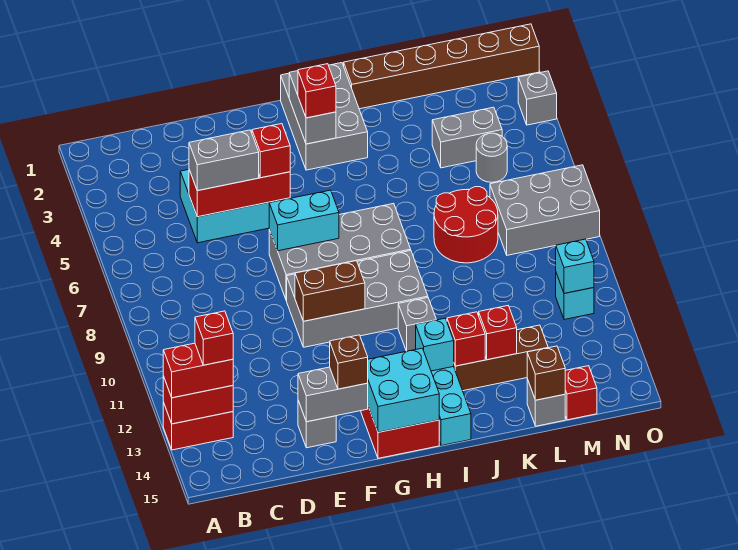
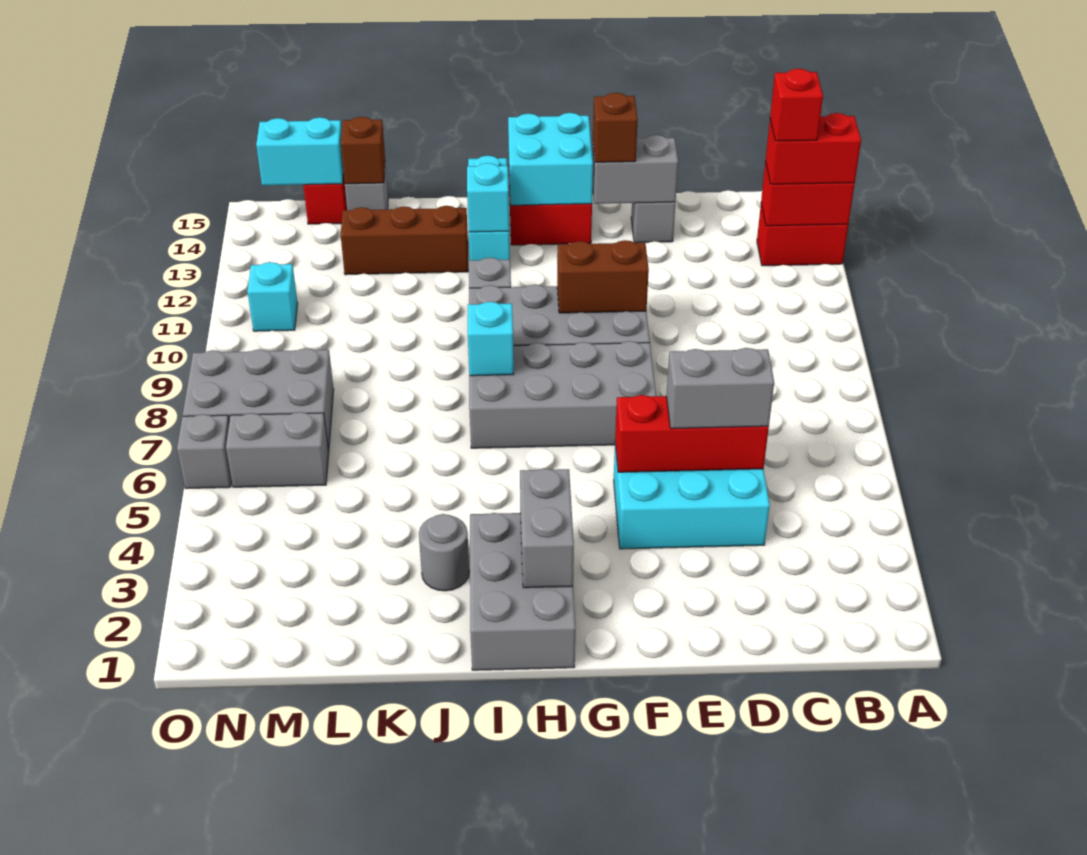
red brick F5 level 3 -> none
cyan brick F7:G7 level 2 -> cyan brick M15:N15 level 2
red brick H3 level 3 -> none
brown brick J1:O1 level 1 -> none
red brick J13 level 2 -> none
red round brick K7:L8 level 1 -> none
red brick K13 level 2 -> none
grey brick L4:M4 level 1 -> grey brick M6:N6 level 1
grey round brick M5 level 1 -> grey round brick J3 level 1
cyan brick N11 level 2 -> cyan brick I8 level 2
grey brick O3 level 1 -> grey brick O6 level 1

